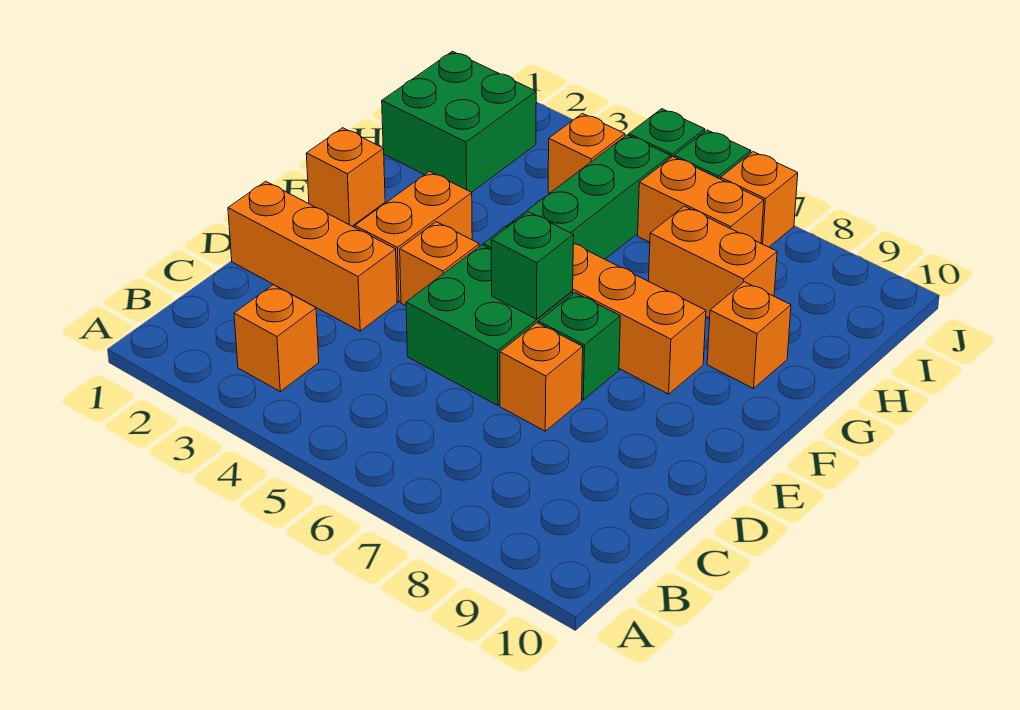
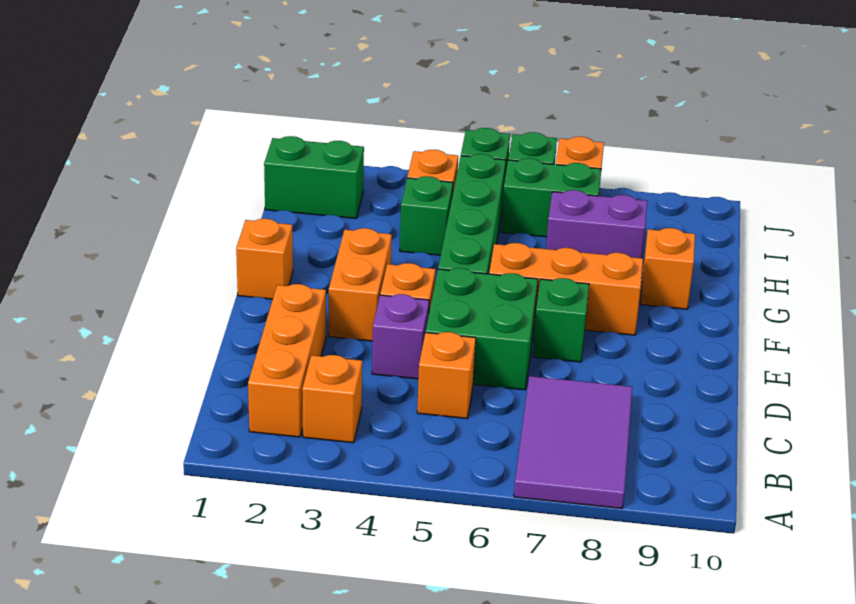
none -> purple tile A7:C8 level 1
orange brick D1:D3 level 1 -> orange brick B2:D2 level 1
none -> purple brick D4 level 1
orange brick D7 level 1 -> orange brick C5 level 1
green brick E6 level 2 -> green brick H4 level 1
green brick H1:I2 level 1 -> green brick I1:I2 level 1
orange brick H7:H8 level 1 -> purple brick H7:H8 level 1
orange brick I6:I7 level 1 -> green brick I6:I7 level 1

